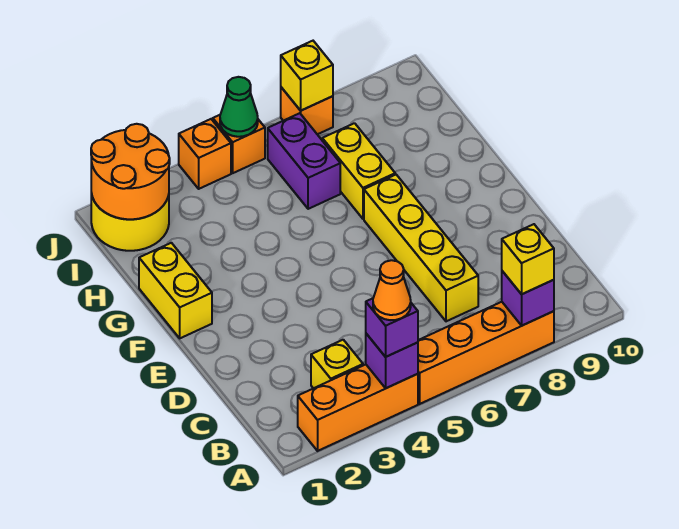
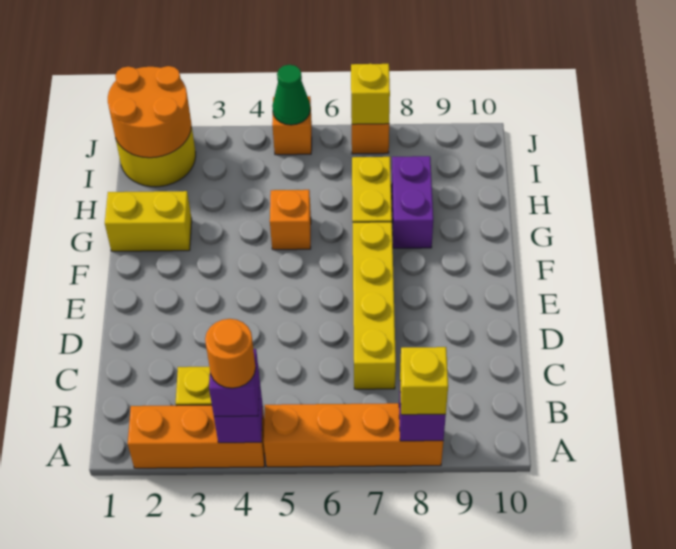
orange cone A4 level 4 -> orange round brick A4 level 4
yellow brick F1:G1 level 1 -> yellow brick G1:G2 level 1
purple brick H6:I6 level 1 -> purple brick G8:H8 level 1
orange brick J4 level 1 -> orange brick G5 level 1

